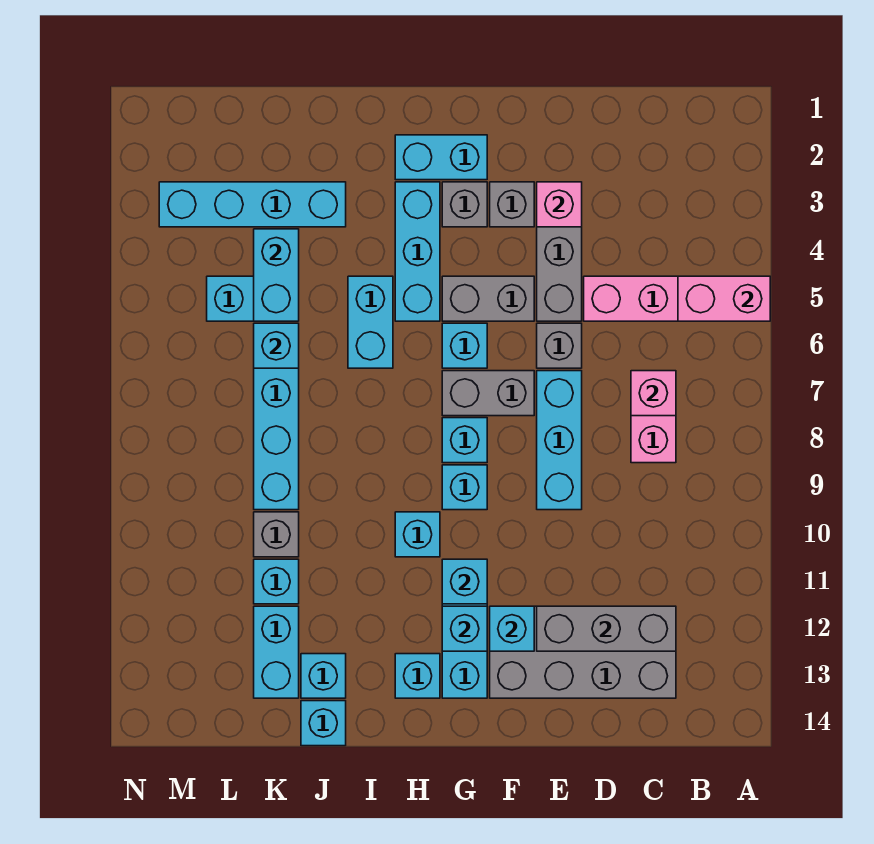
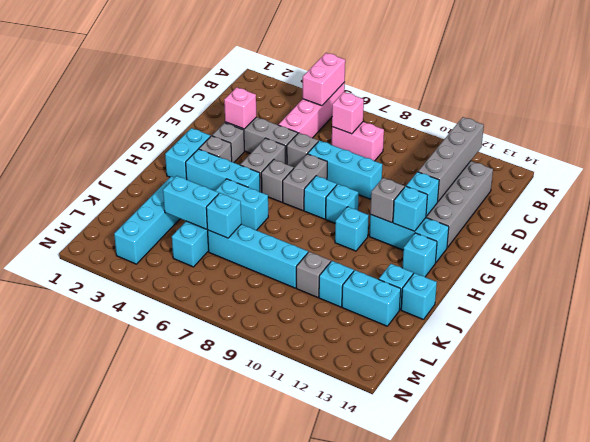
grey brick C12:E12 level 2 -> grey brick B12:E12 level 2
cyan brick G6 level 1 -> grey brick G6 level 1
cyan brick G11 level 2 -> grey brick G11 level 2

